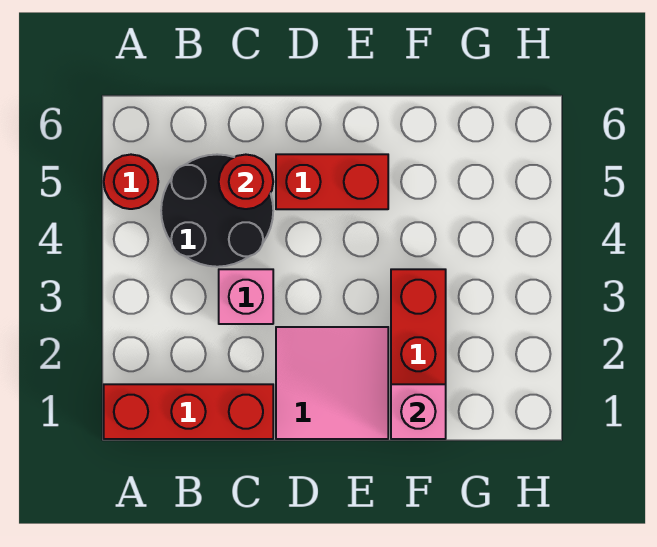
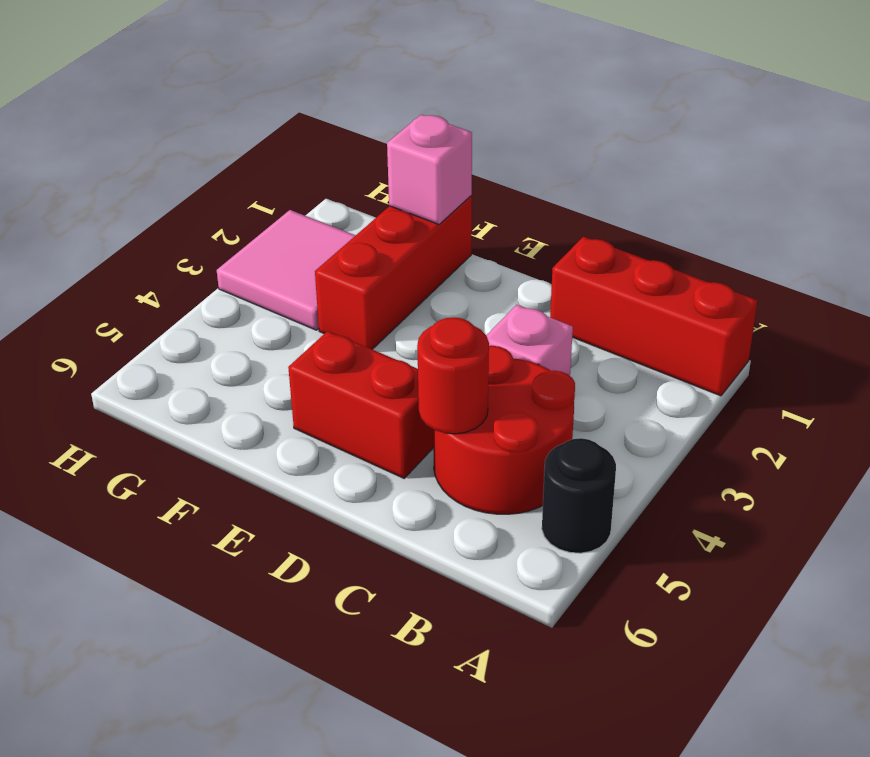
red round brick A5 level 1 -> black round brick A5 level 1
black round brick B4:C5 level 1 -> red round brick B4:C5 level 1
pink tile D1:E2 level 1 -> pink tile G2:H3 level 1

